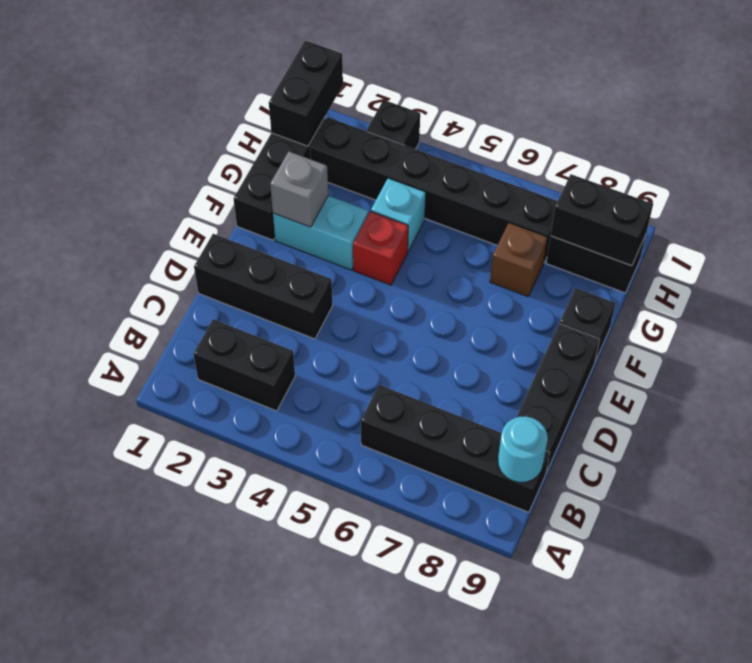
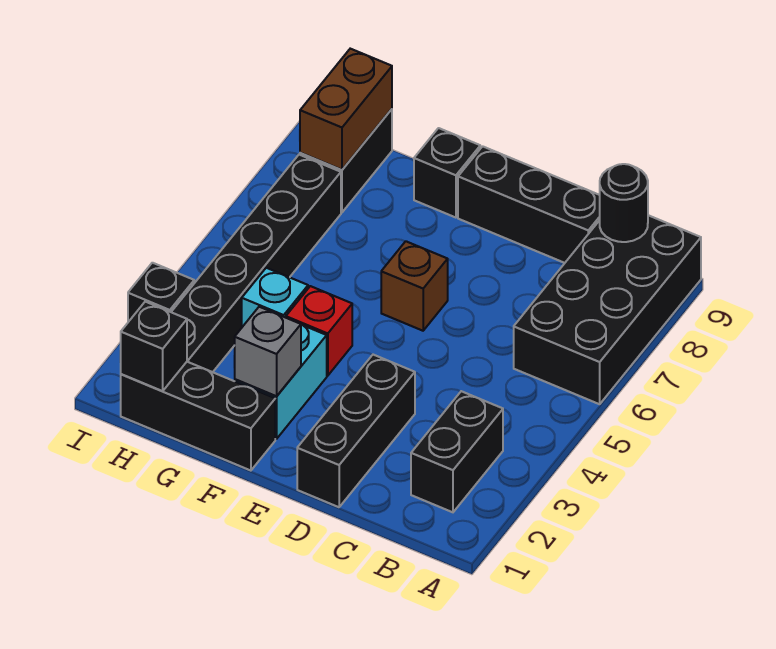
black brick B6:B9 level 1 -> black brick A6:B9 level 1
cyan round brick B9 level 2 -> black round brick B9 level 2
brown brick G7 level 1 -> brown brick E6 level 1
black brick H1:I1 level 2 -> black brick H1 level 2
black brick H8:H9 level 2 -> brown brick H8:H9 level 2

